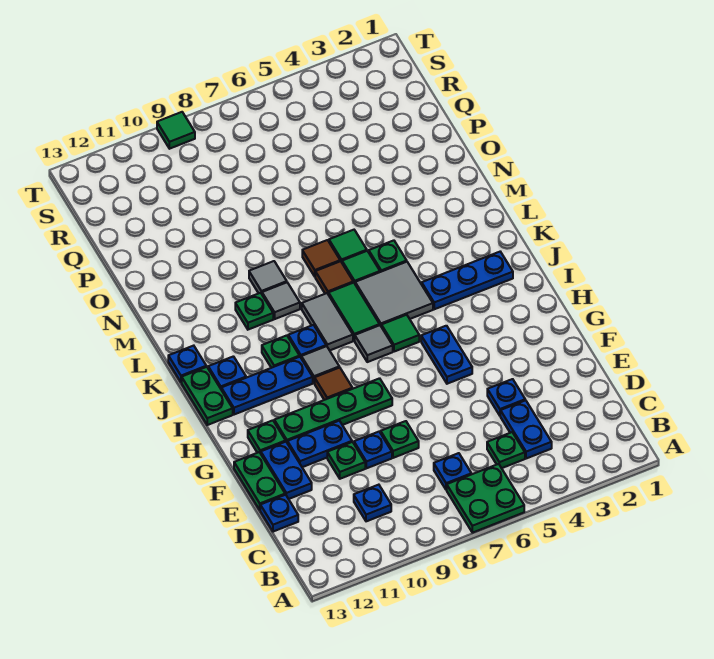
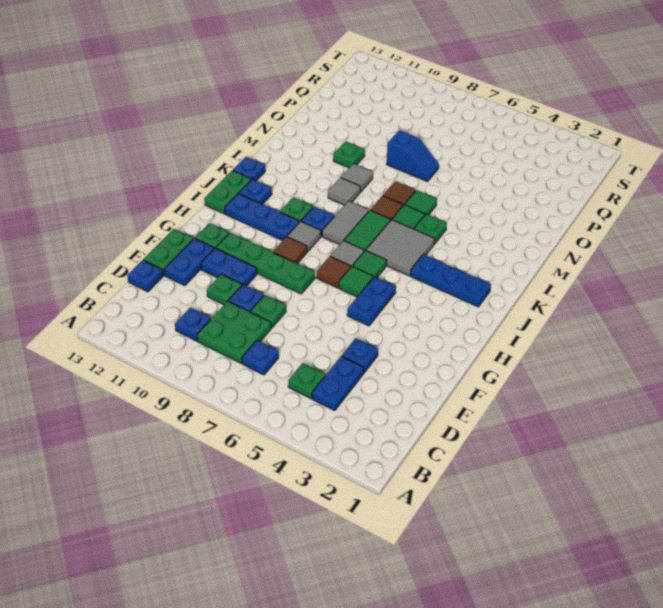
green plate A6:B7 level 1 -> green plate C8:D9 level 1
none -> brown tile H7 level 1
green plate L10 level 1 -> green plate N10 level 1
none -> blue slope O7:O8 level 1 top 8
green tile T9 level 1 -> green tile H6 level 1

